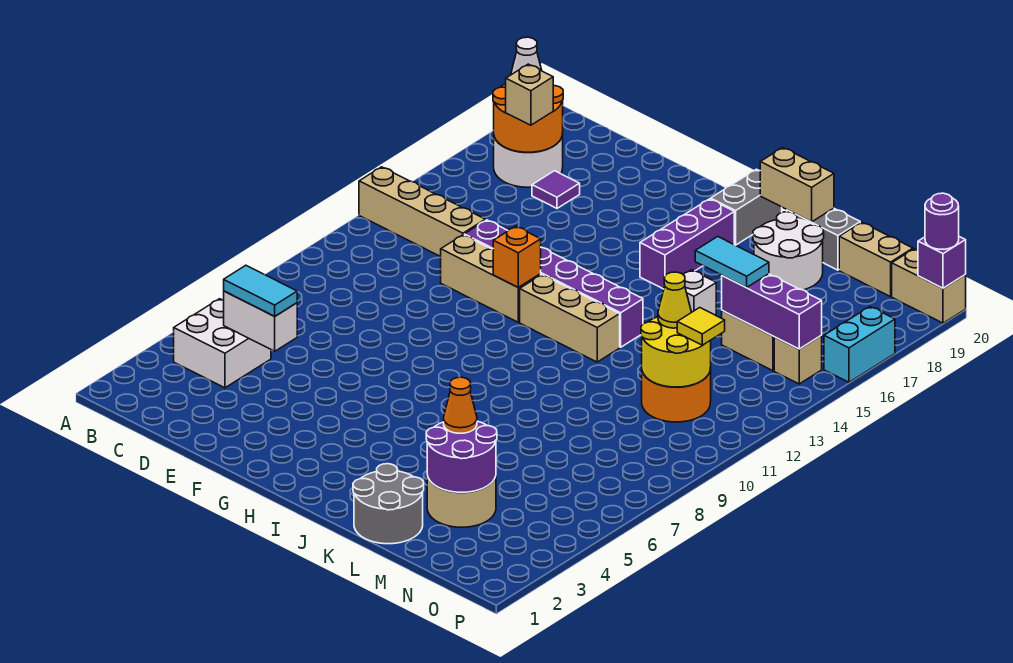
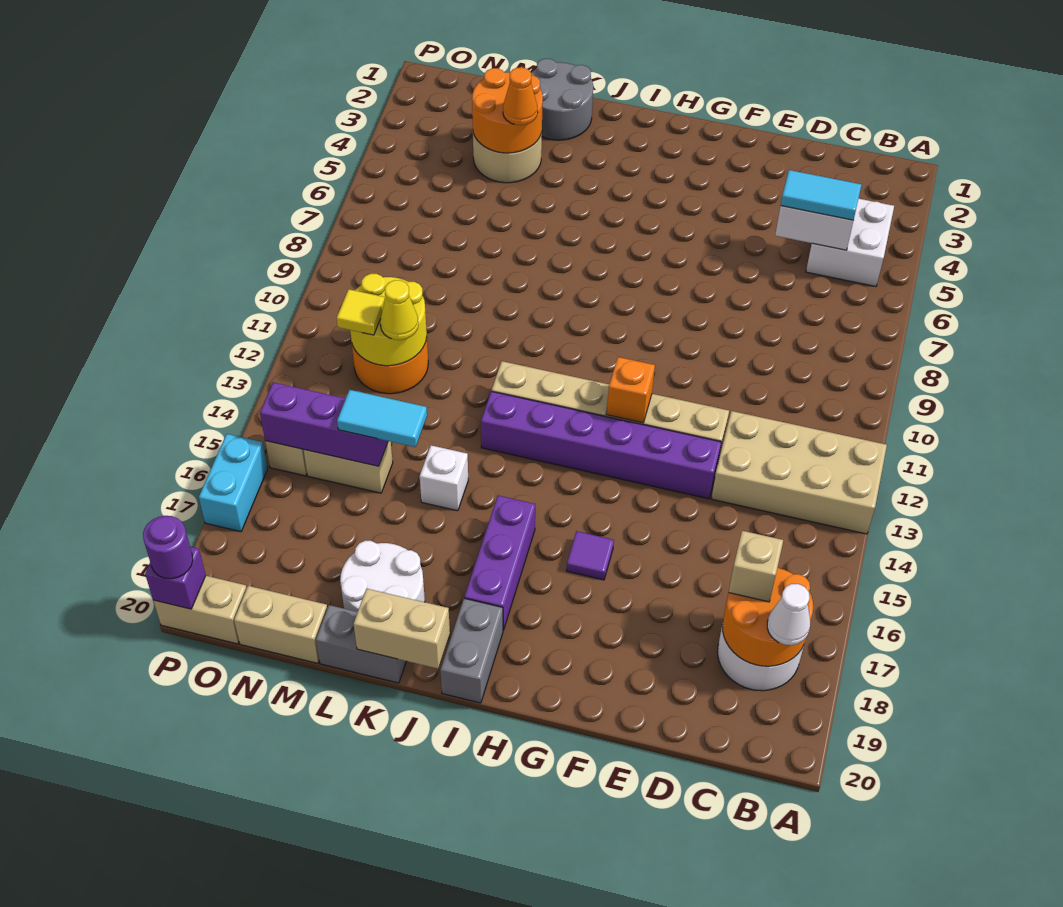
tan brick A13:D13 level 1 -> tan brick A12:D13 level 1
purple tile D17 level 1 -> purple tile G16 level 1
purple round brick L3:M4 level 2 -> orange round brick L3:M4 level 2

